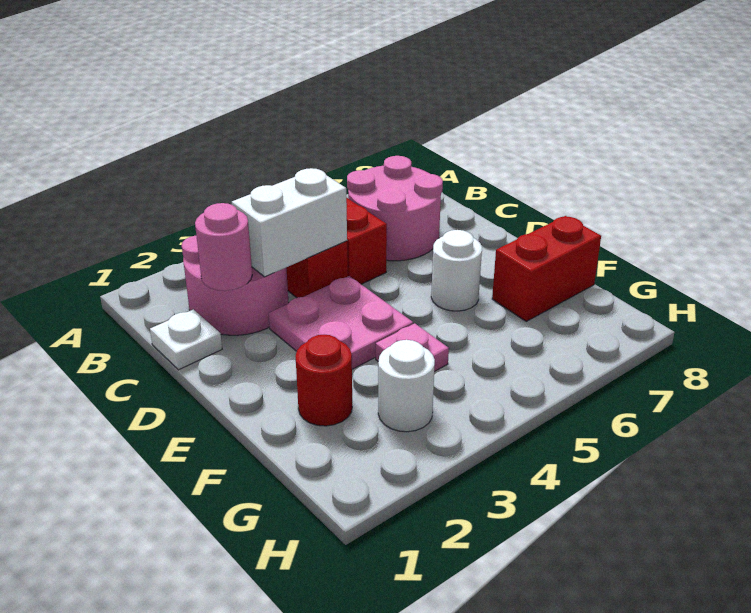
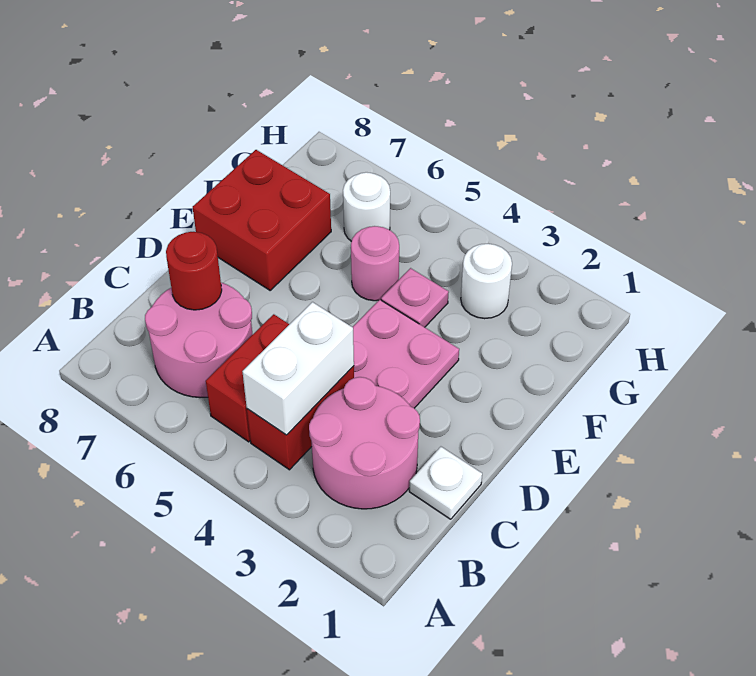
pink round brick C2 level 2 -> pink round brick F5 level 1
white brick C3:C4 level 2 -> white brick B4:C4 level 2
white round brick E6 level 1 -> white round brick G6 level 1
red round brick F2 level 1 -> red round brick C7 level 2
red brick F7:F8 level 1 -> red brick E7:F8 level 1

